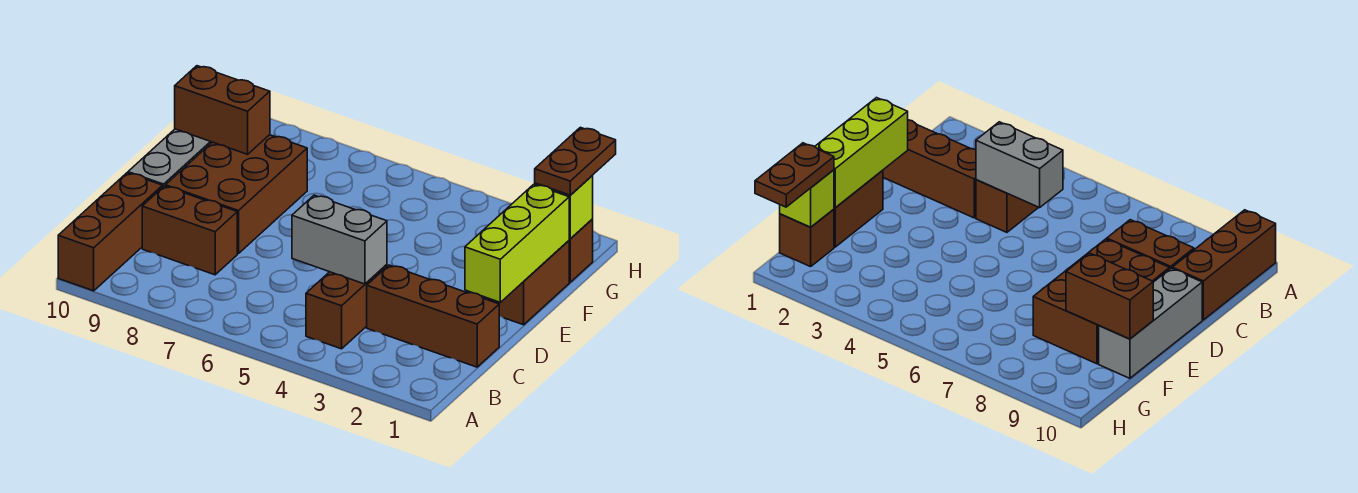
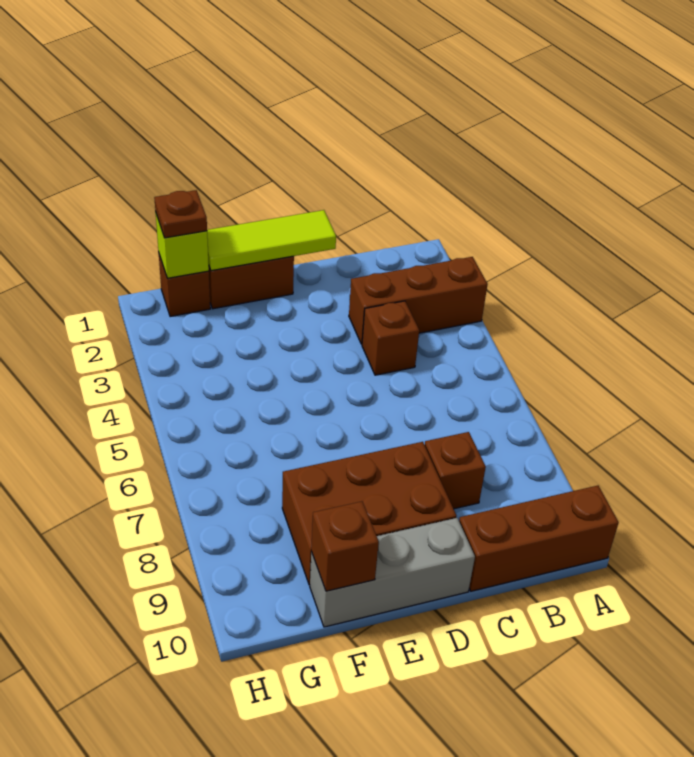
brown brick B4:C4 level 1 -> brown brick C4 level 1
brown brick C1:C3 level 1 -> brown brick A3:C3 level 1
grey brick C4:C5 level 2 -> none
brown brick C8:C9 level 1 -> brown brick C8 level 1
lime brick D1:F1 level 2 -> lime tile D1:F1 level 2
brown brick F9:F10 level 2 -> brown brick F10 level 2
brown plate G1:H1 level 3 -> brown plate G1 level 3

